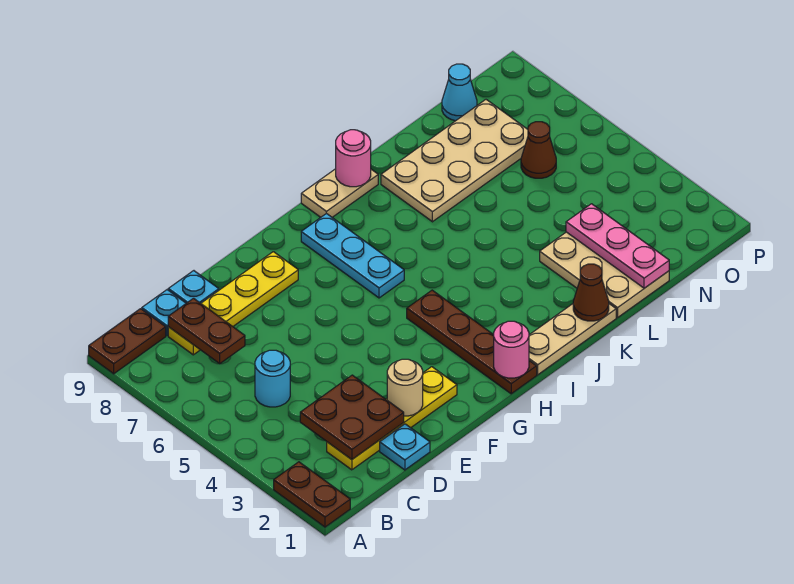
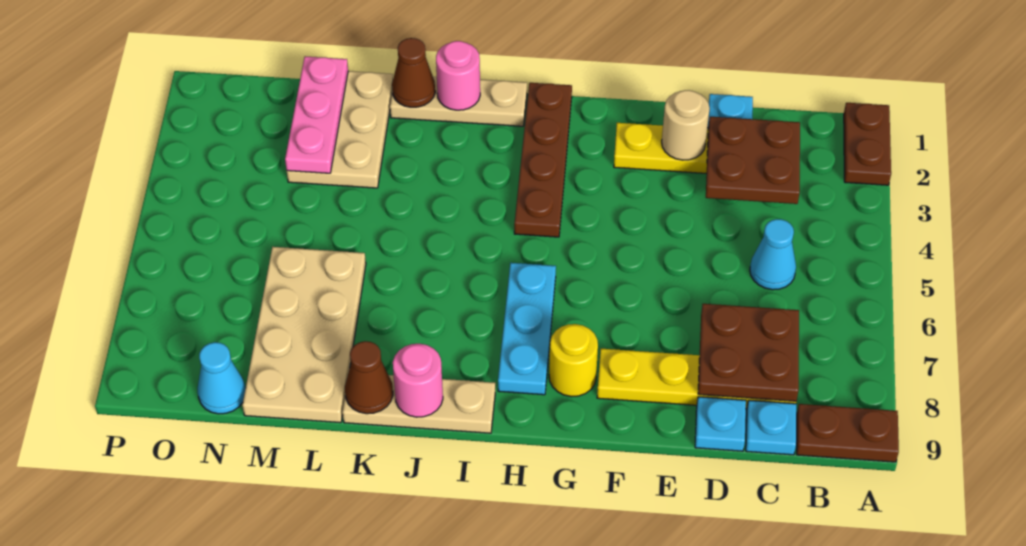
cyan round brick C5 level 1 -> cyan cone C5 level 1
brown plate C7:C8 level 2 -> brown plate C7:D8 level 2
none -> yellow round brick G8 level 1
pink round brick H1 level 2 -> pink round brick J1 level 2
tan plate I9:J9 level 1 -> tan plate I9:K9 level 1
tan plate K7:N8 level 1 -> tan plate L6:M9 level 1
brown cone N6 level 1 -> brown cone K9 level 2

